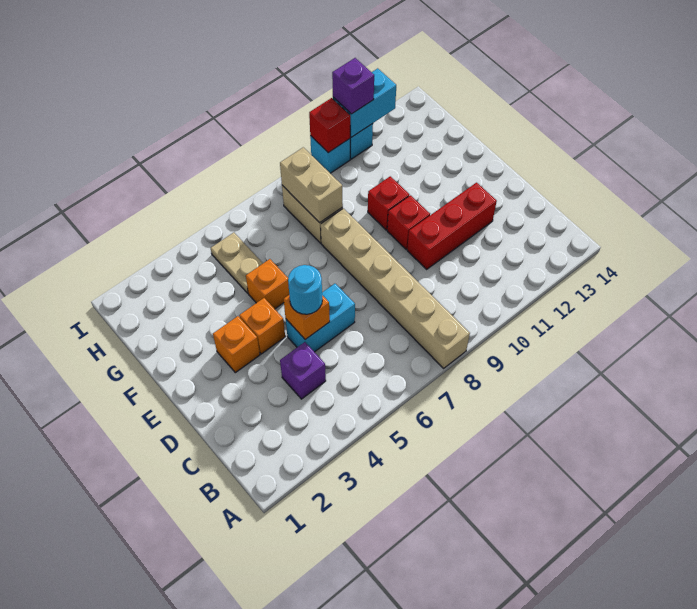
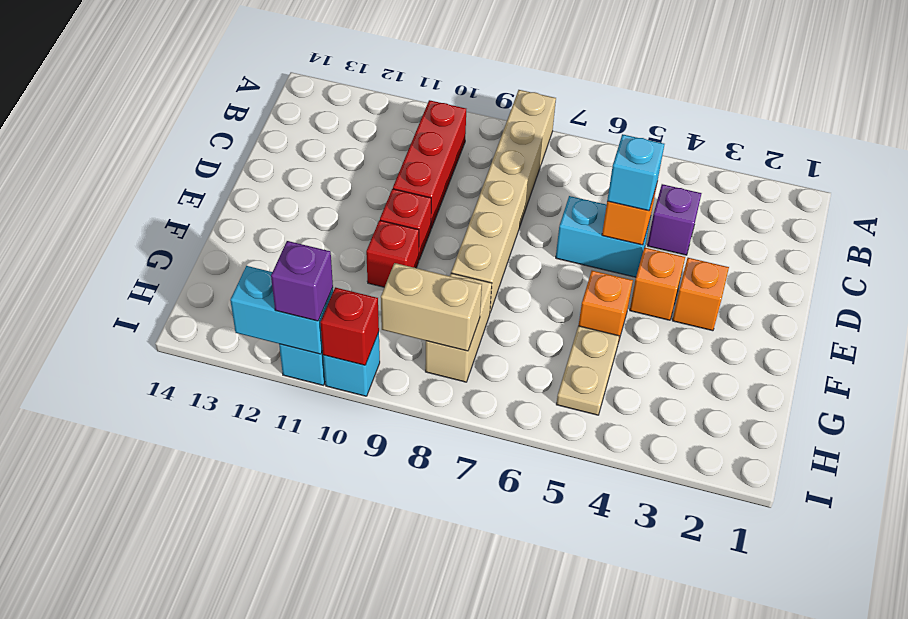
cyan round brick D5 level 3 -> cyan brick D5 level 3
red brick D10:D12 level 1 -> red brick B10:D10 level 1
tan brick G8:H8 level 2 -> tan brick H8:H9 level 2

